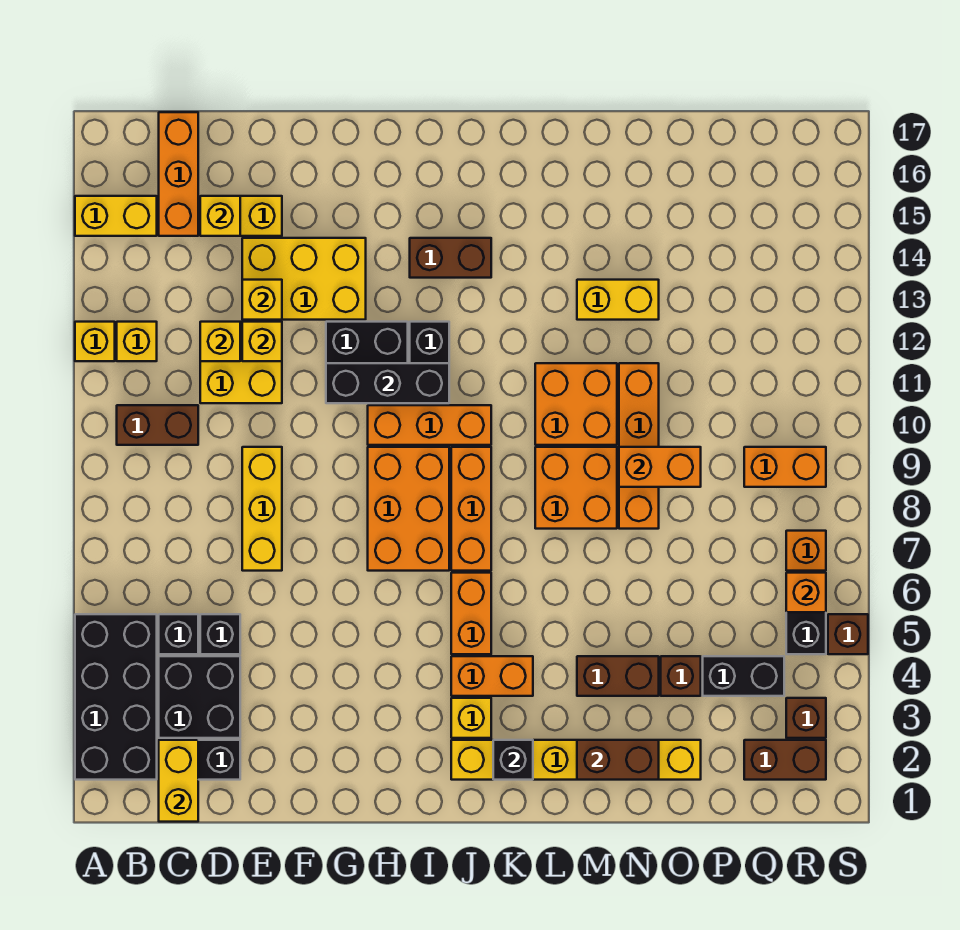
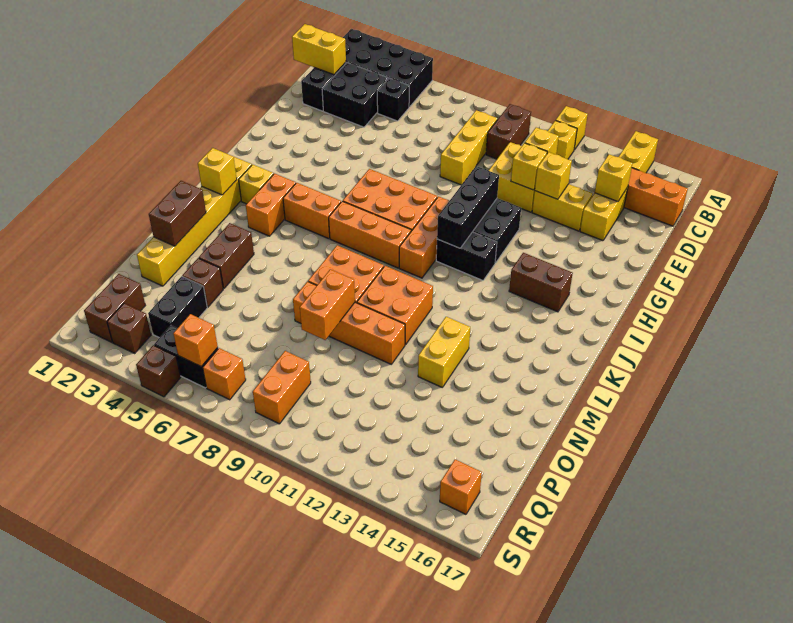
black brick D5 level 1 -> none
yellow brick E7:E9 level 1 -> yellow brick C9:E9 level 1
yellow brick E13:G14 level 1 -> yellow brick E13:E14 level 1
brown brick I14:J14 level 1 -> brown brick I14:I15 level 1
black brick K2 level 2 -> yellow brick K2 level 2
none -> orange brick R16 level 1

